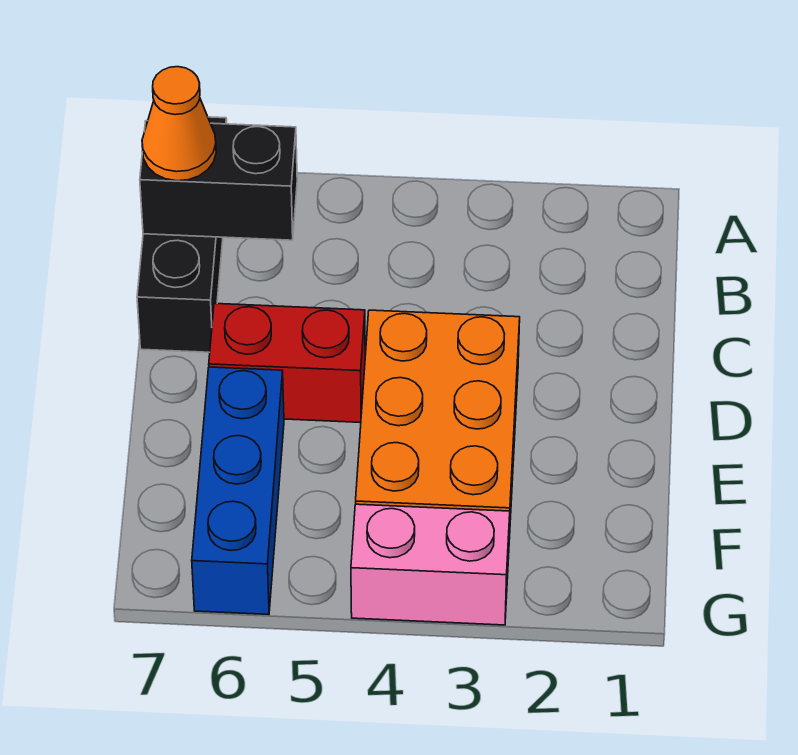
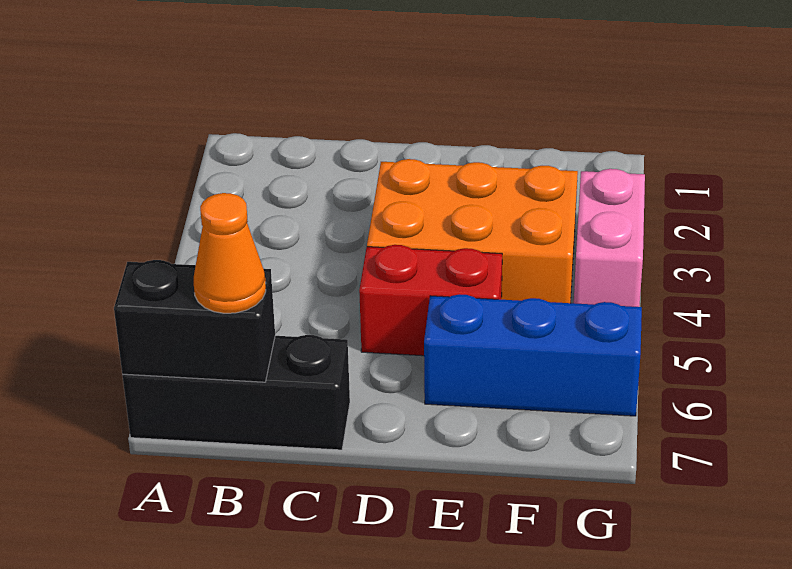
black brick B6:B7 level 2 -> black brick A7:B7 level 2
red brick D5:D6 level 1 -> red brick D5:E5 level 1

